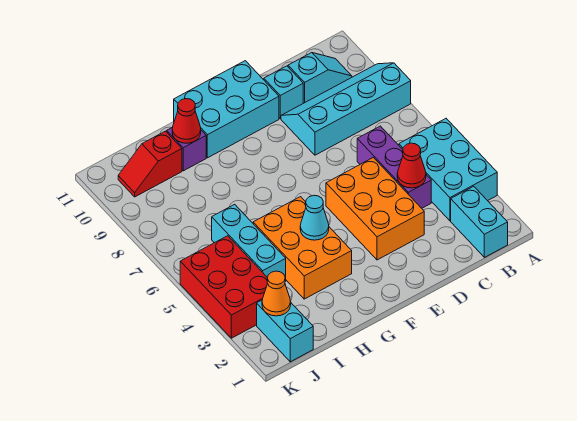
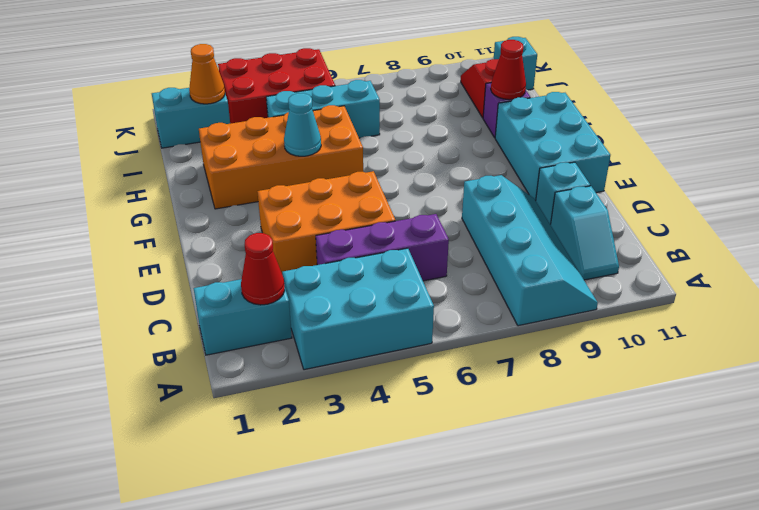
red cone C4 level 2 -> red cone B2 level 2
orange brick G3:H5 level 1 -> orange brick G2:H5 level 1
none -> cyan brick J11 level 1

